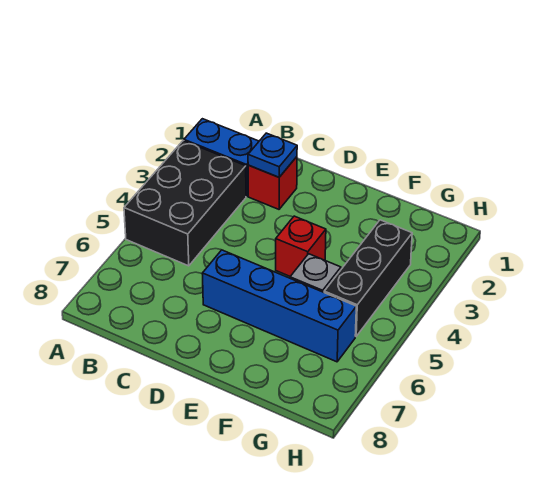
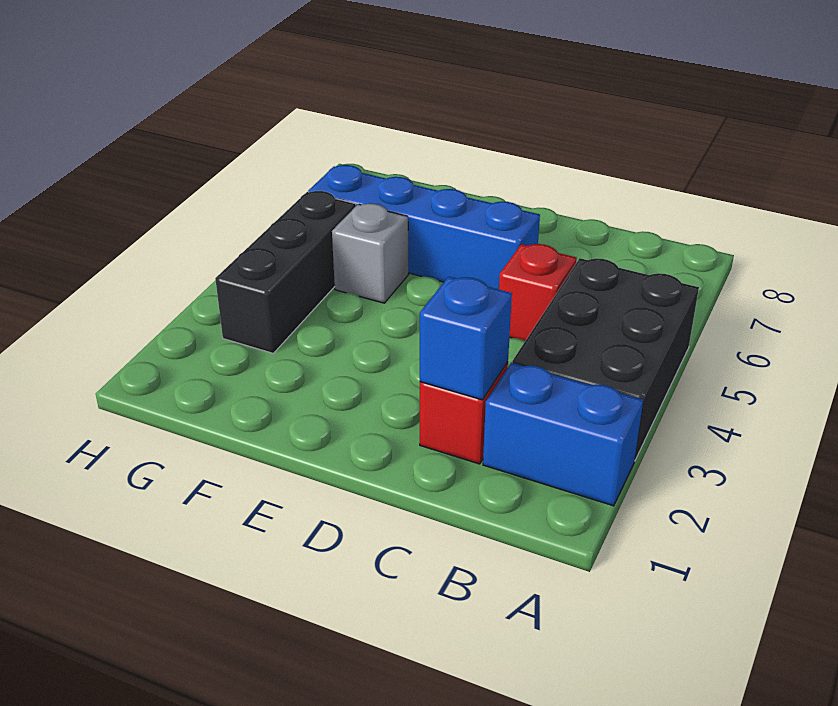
blue plate C2 level 2 -> blue brick C2 level 2
red brick E4 level 1 -> red brick C5 level 1

